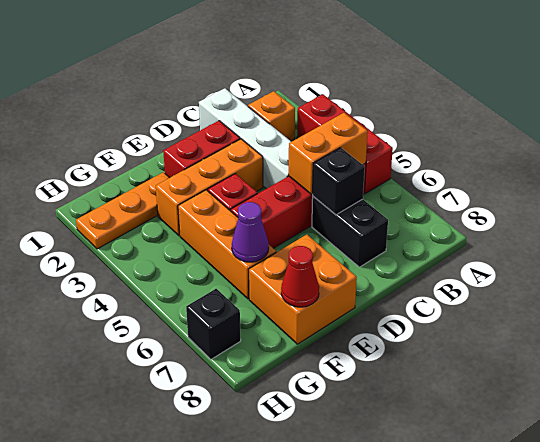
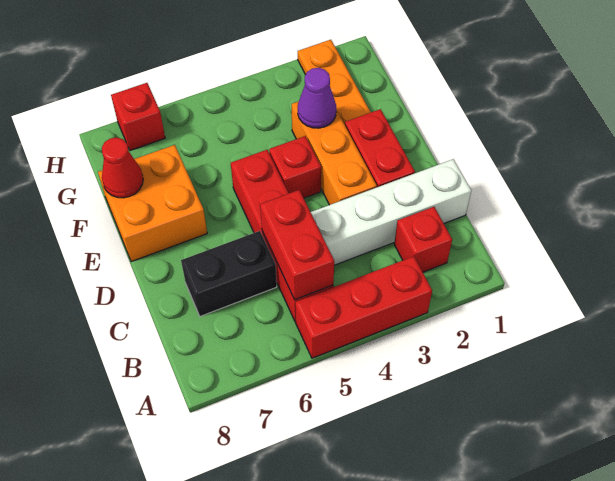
orange brick B2 level 1 -> red brick B2 level 1
orange brick B5:C5 level 2 -> red brick B5:C5 level 2
black brick C6 level 2 -> none
orange brick F4:F6 level 1 -> none
purple cone F6 level 2 -> purple cone F3 level 2
black brick H7 level 1 -> red brick H7 level 1

